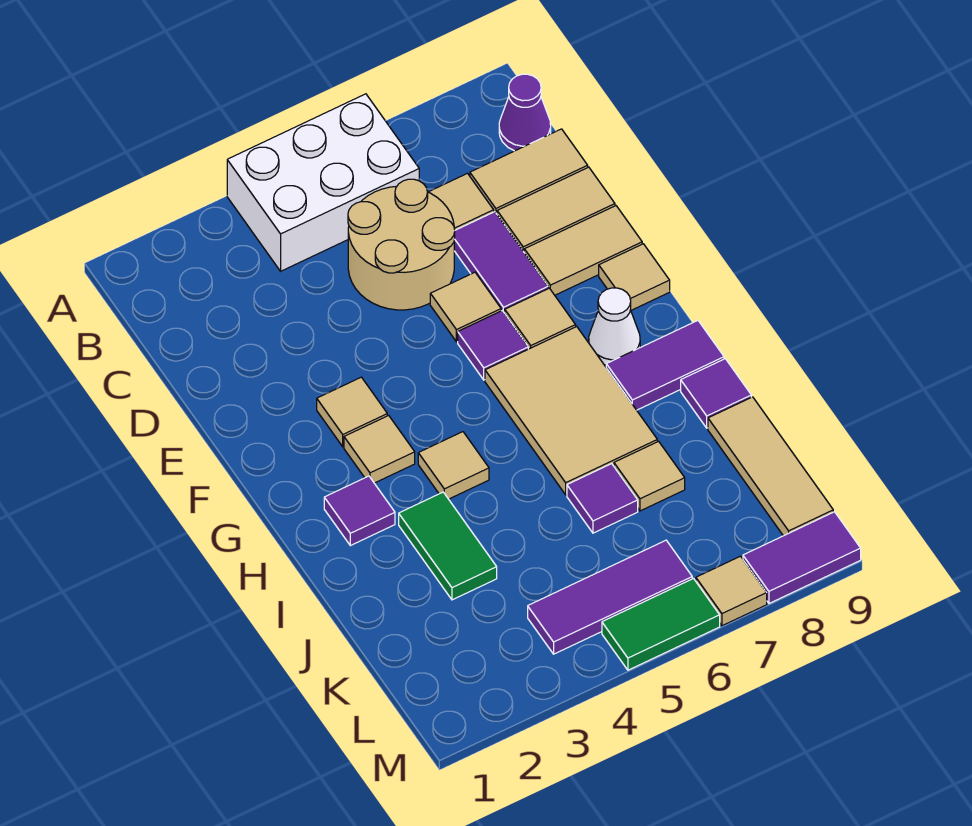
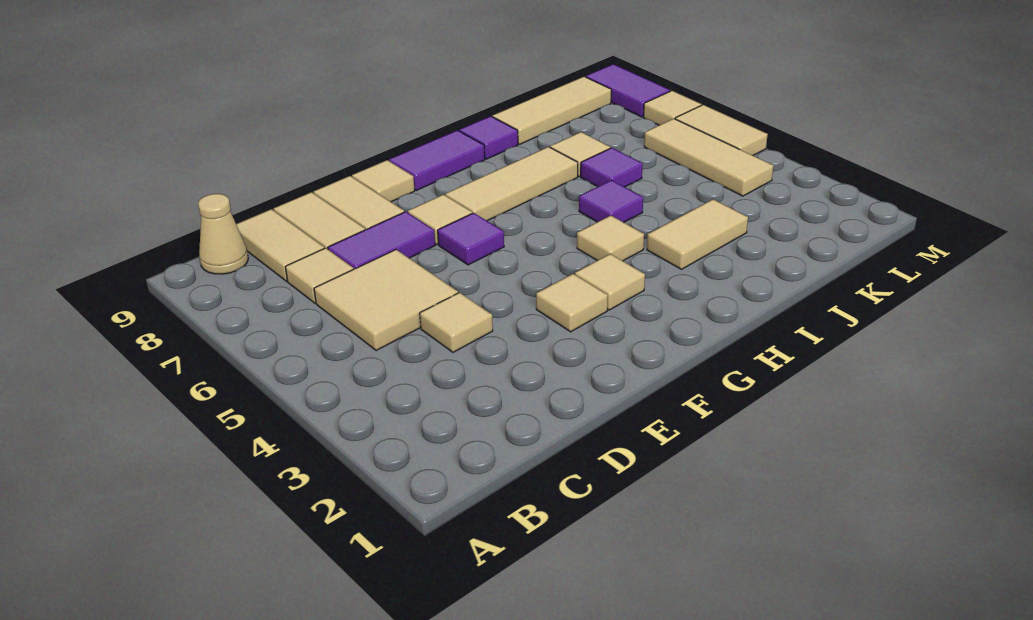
white brick A4:B6 level 1 -> none
purple cone B9 level 1 -> tan cone B9 level 1
tan round brick C5:D6 level 1 -> tan tile C5:D6 level 1
tan tile E6 level 1 -> tan tile D4 level 1
tan tile G6:I7 level 1 -> tan tile G7:I7 level 1
white cone G8 level 1 -> none
purple tile H2 level 1 -> purple tile I5 level 1
purple tile H8:H9 level 1 -> purple tile G9:H9 level 1
green tile I3:J3 level 1 -> tan tile I3:J3 level 1
purple tile L4:L6 level 1 -> tan tile L4:L6 level 1
green tile M5:M6 level 1 -> tan tile M5:M6 level 1

